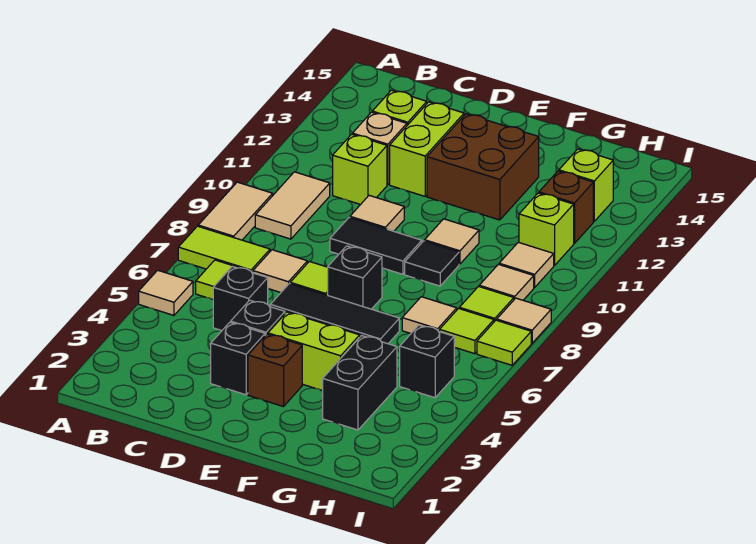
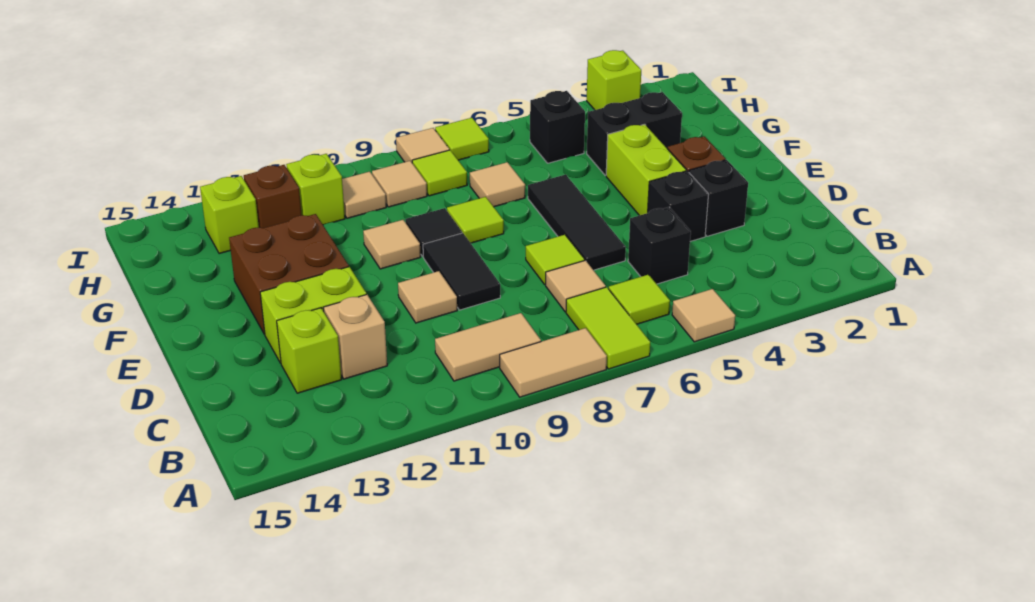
lime brick C11 level 1 -> lime brick I3 level 1
black brick E7 level 1 -> none
lime tile H7 level 1 -> lime tile F8 level 1

